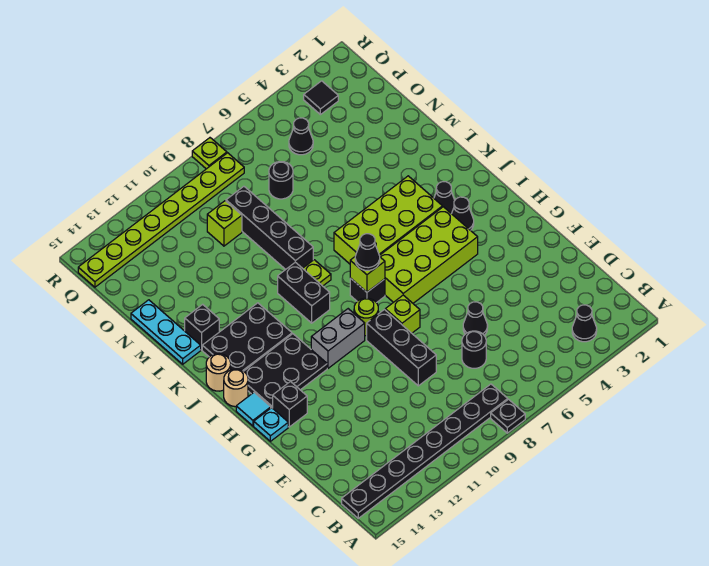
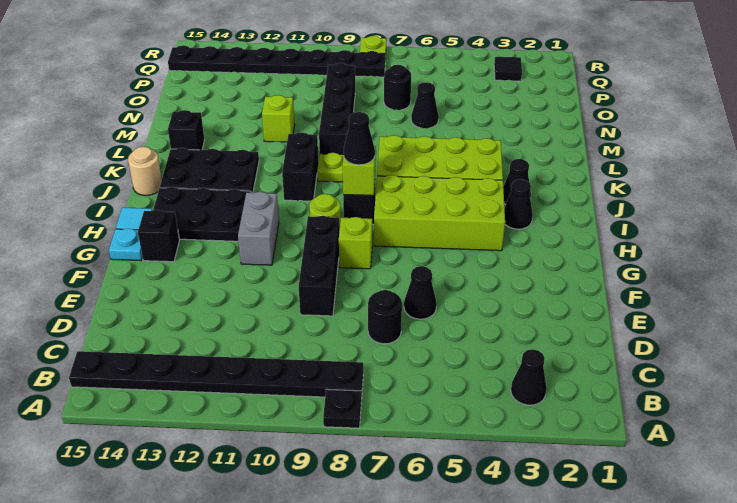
grey brick H10:H11 level 1 -> grey brick G11:H11 level 1
tan round brick I15 level 1 -> none
cyan plate L15:N15 level 1 -> none
lime brick O10 level 1 -> lime brick M11 level 1
black cone P5 level 1 -> black cone N6 level 1
lime plate Q8:Q15 level 1 -> black plate Q8:Q15 level 1

